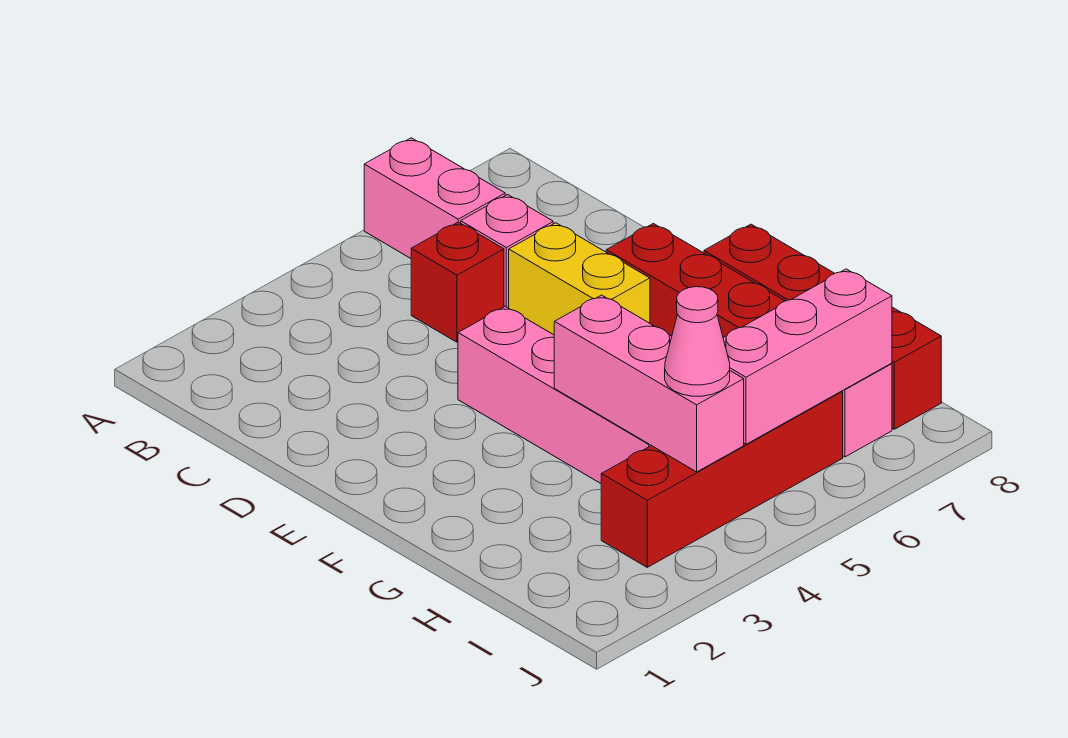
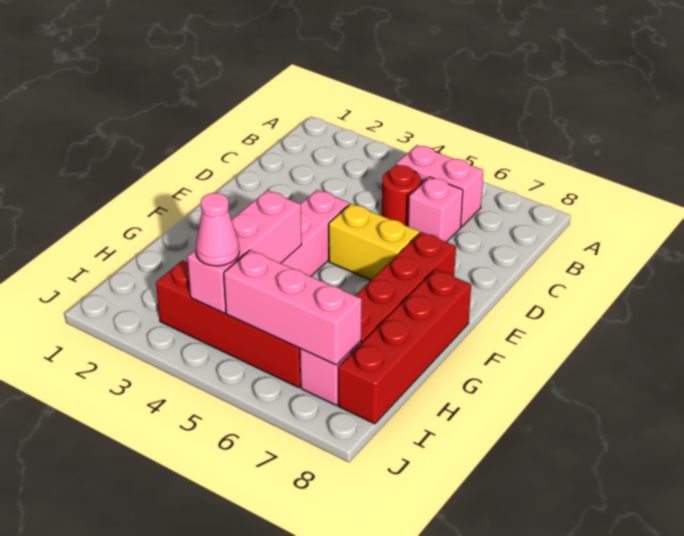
pink brick A6:B6 level 1 -> pink brick B5:B6 level 1
red brick C5 level 1 -> red round brick C5 level 1
yellow brick D6:E6 level 1 -> yellow brick E5:E6 level 1

